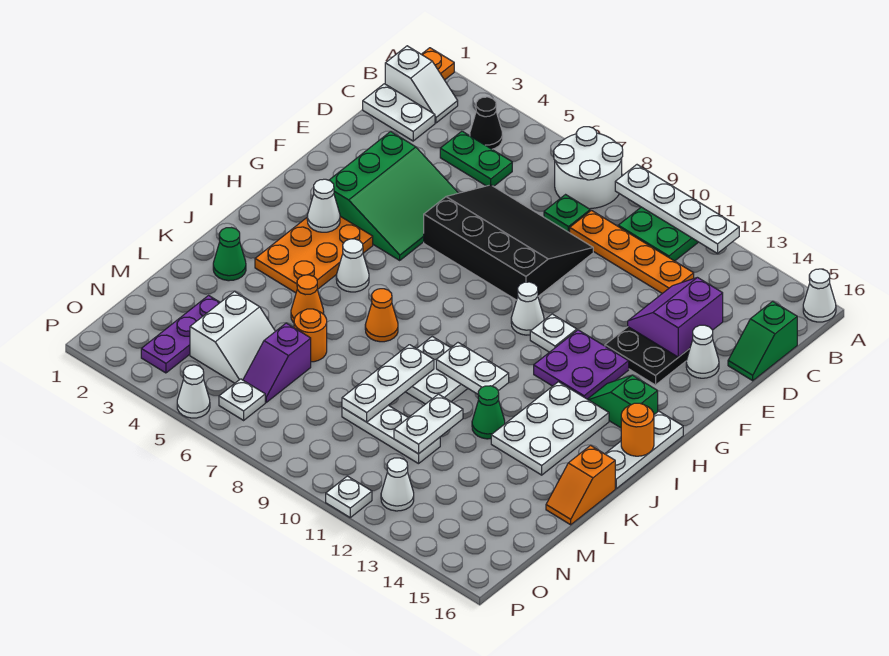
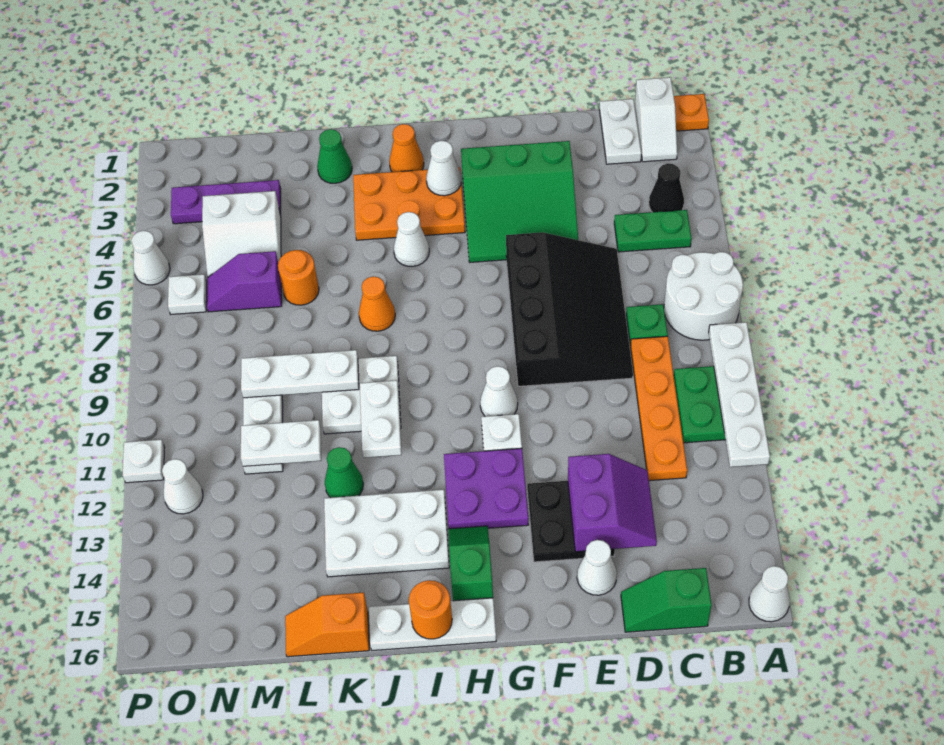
green plate C4:C5 level 1 -> green plate B5:C5 level 1
purple slope D13:E14 level 2 top 14 -> purple slope D13:E14 level 2 top E
orange cone K5 level 1 -> orange cone I2 level 1

